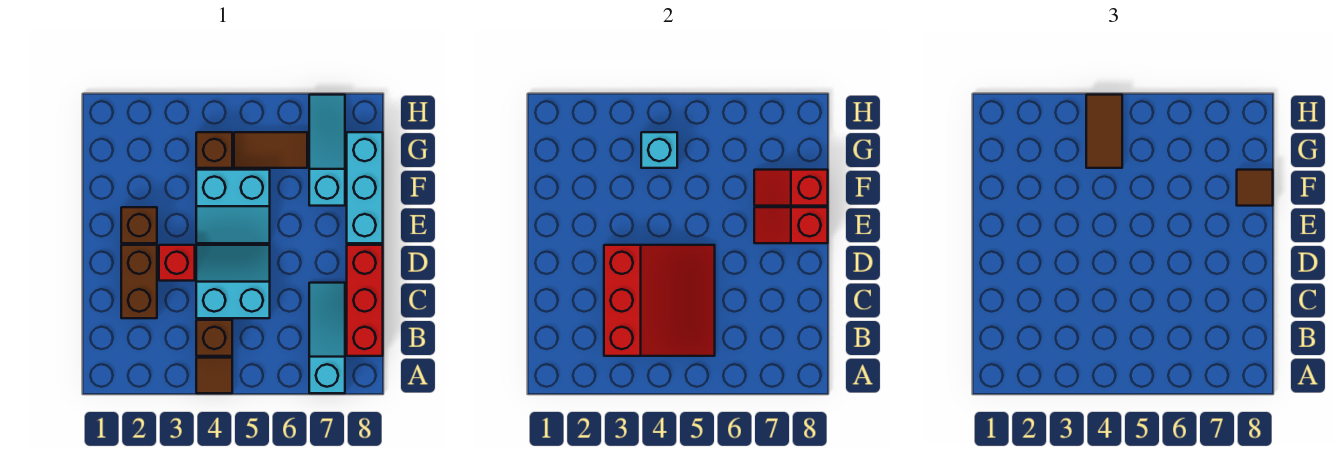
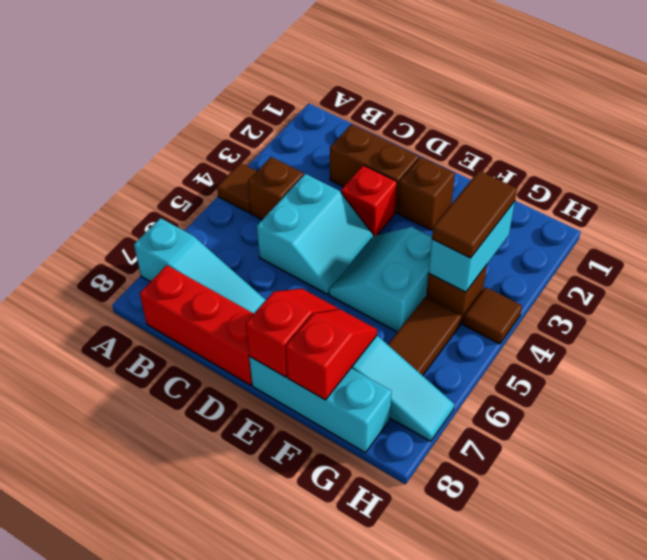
red slope B3:D5 level 2 top 3 -> none
brown tile F8 level 3 -> brown tile H4 level 1
cyan brick G4 level 2 -> cyan brick G3:G4 level 2
brown tile G4:H4 level 3 -> brown tile G3:G4 level 3

